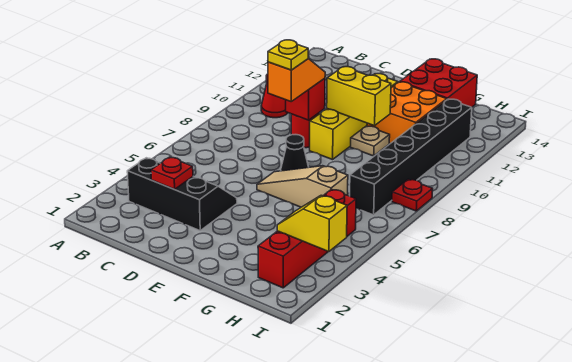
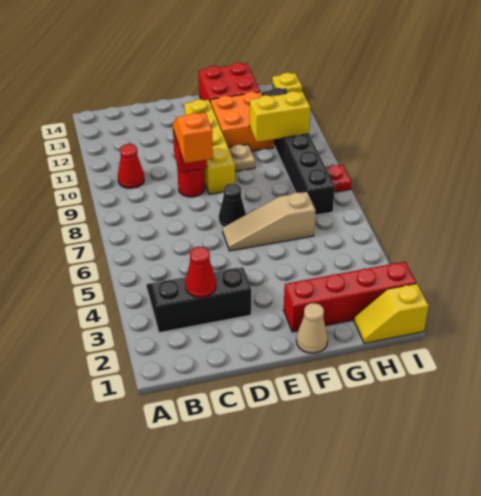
red plate C3 level 2 -> red cone C3 level 2
yellow plate D8 level 4 -> yellow plate I14 level 1
yellow brick E10:F10 level 2 -> yellow brick G10:H10 level 2
none -> tan cone F1 level 1
red brick H2:H5 level 1 -> red brick F2:I2 level 1
yellow slope H3:I3 level 2 top I -> yellow slope H1:I1 level 1 top I

